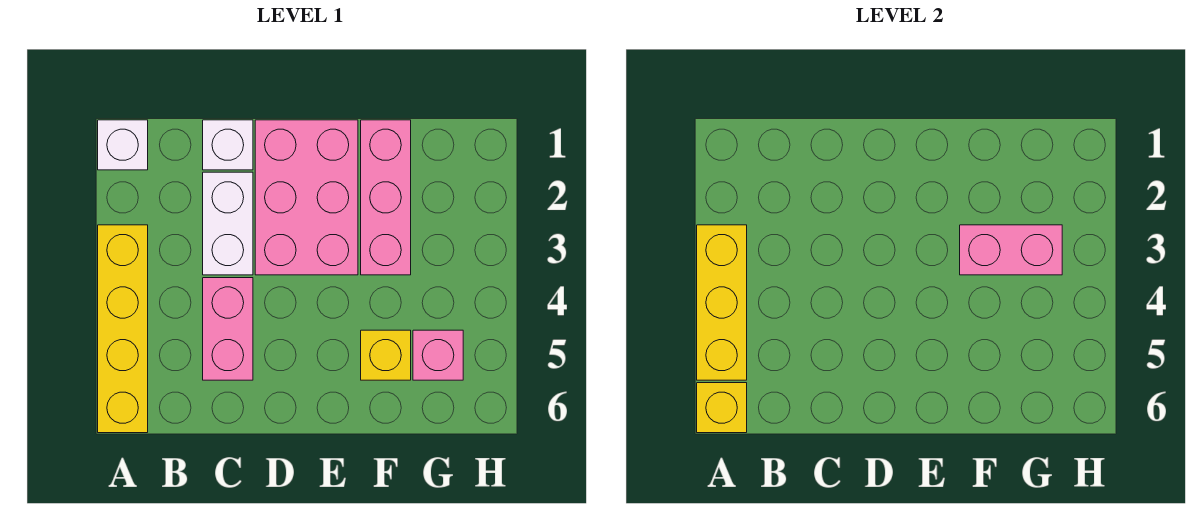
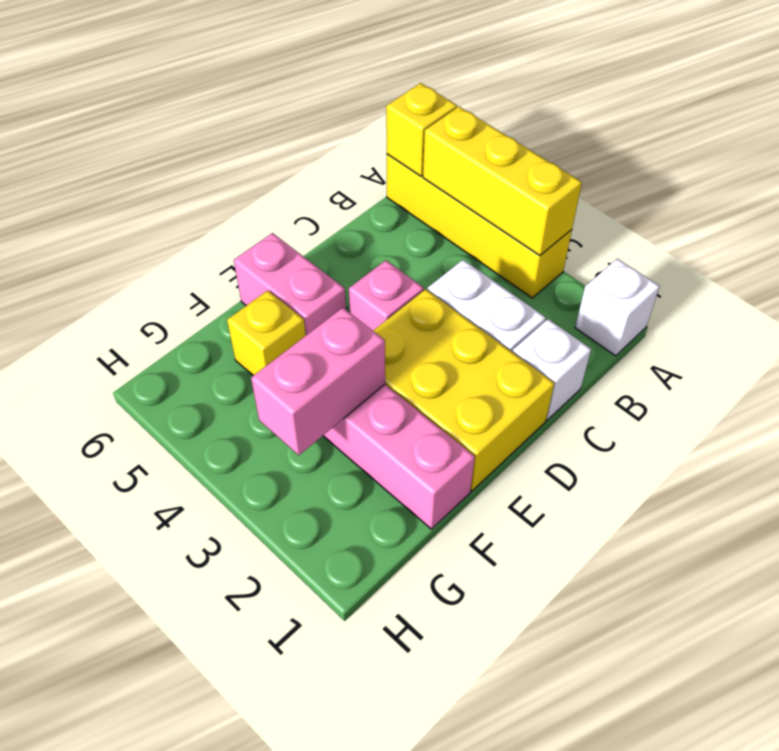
pink brick C4:C5 level 1 -> pink brick E5:E6 level 1
pink brick D1:E3 level 1 -> yellow brick D1:E3 level 1
pink brick G5 level 1 -> pink brick D4 level 1

